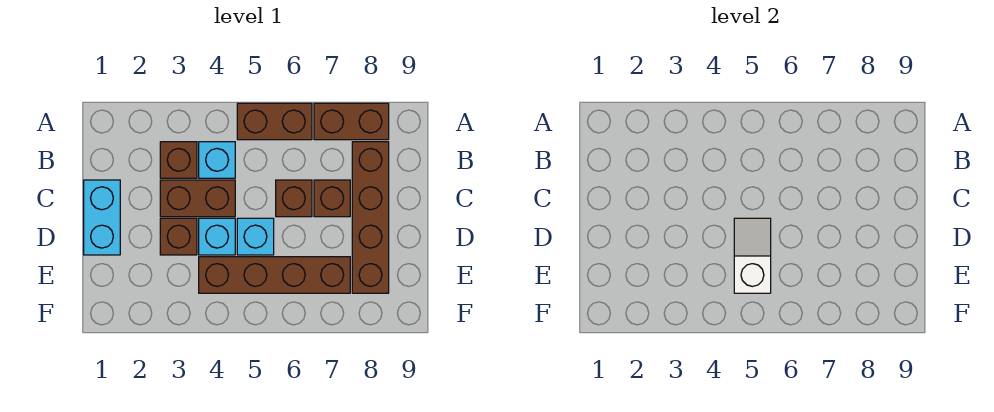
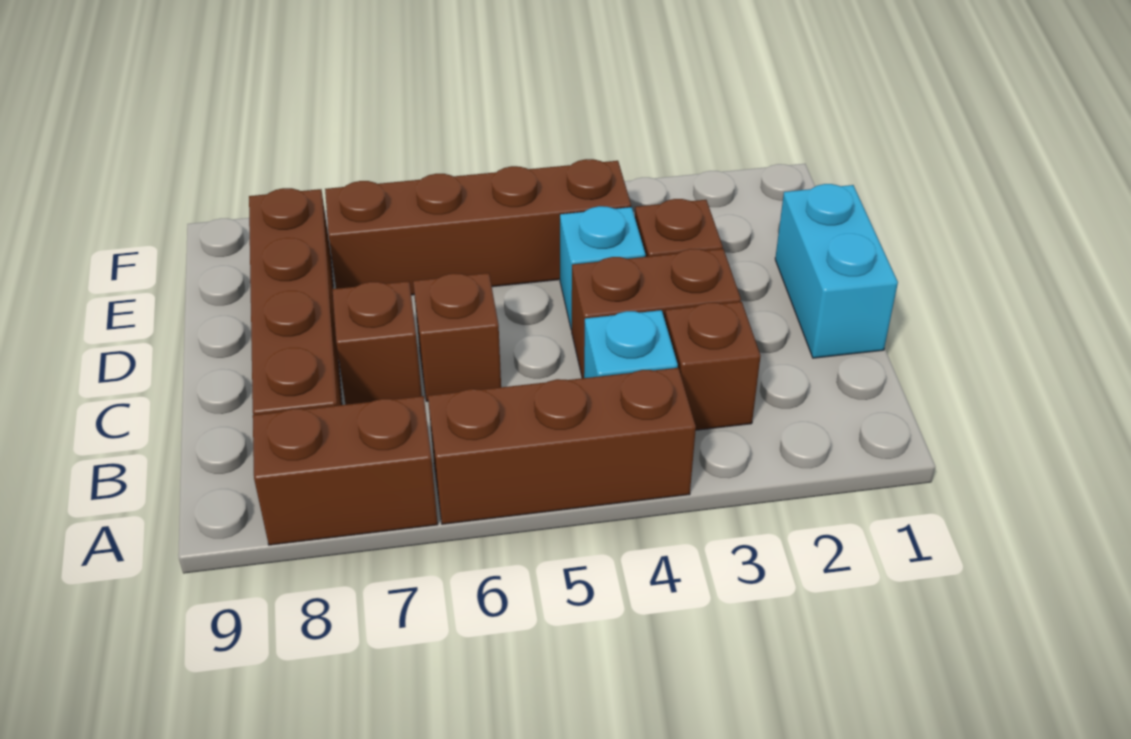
brown brick A5:A6 level 1 -> brown brick A4:A6 level 1
cyan brick D5 level 1 -> none
white slope D5:E5 level 2 top E -> none

